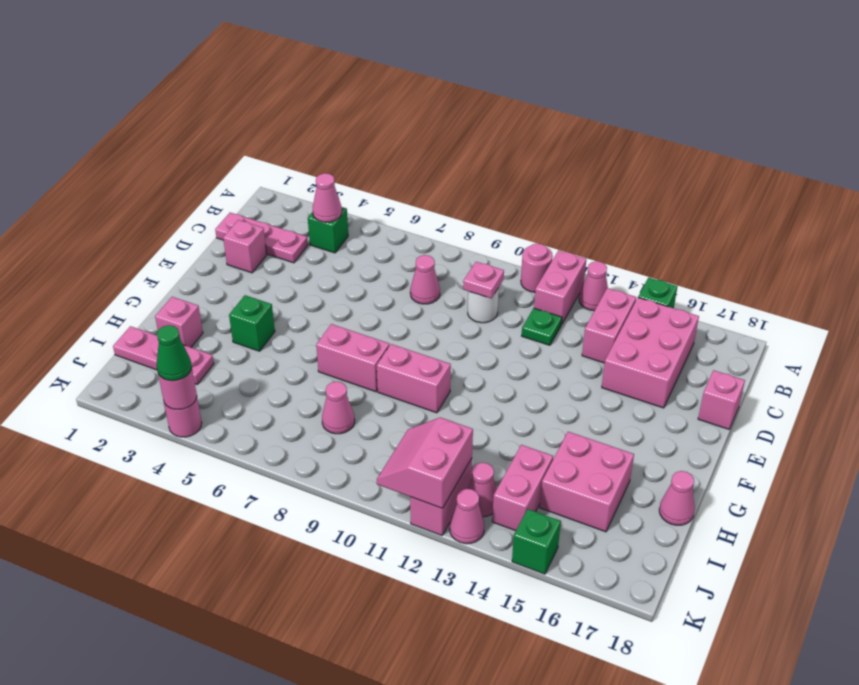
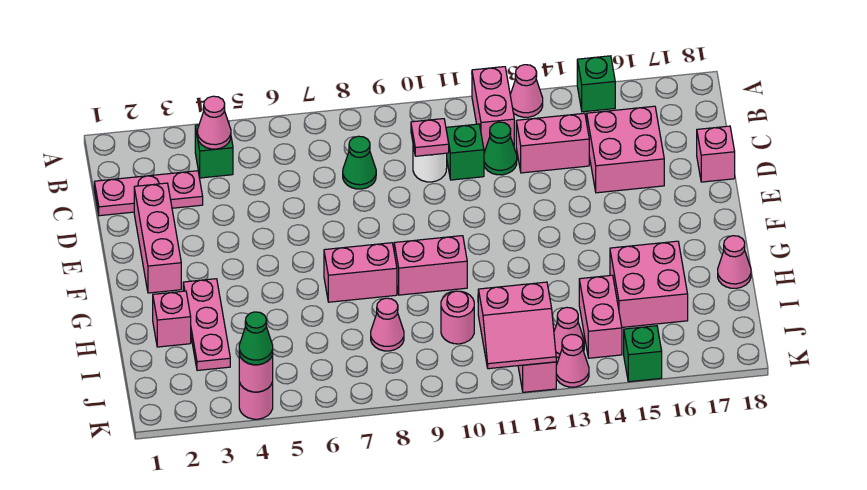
pink round brick A11 level 1 -> pink round brick I10 level 1
pink brick B14:C14 level 1 -> pink brick C13:C14 level 1
pink brick B15:D16 level 1 -> pink brick C15:D16 level 1
pink cone C8 level 1 -> green cone C8 level 1
green plate C12 level 1 -> green cone C12 level 1
pink brick D2 level 1 -> pink brick D2:F2 level 1
green brick G4 level 1 -> green brick C11 level 1
pink plate I1:I3 level 1 -> pink plate G3:I3 level 1
pink slope J11:K12 level 2 top 12 -> pink slope J11:K12 level 2 top J

